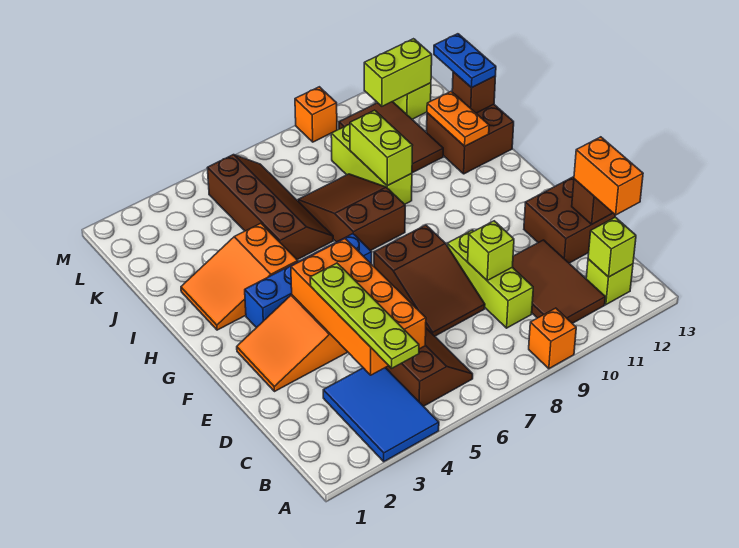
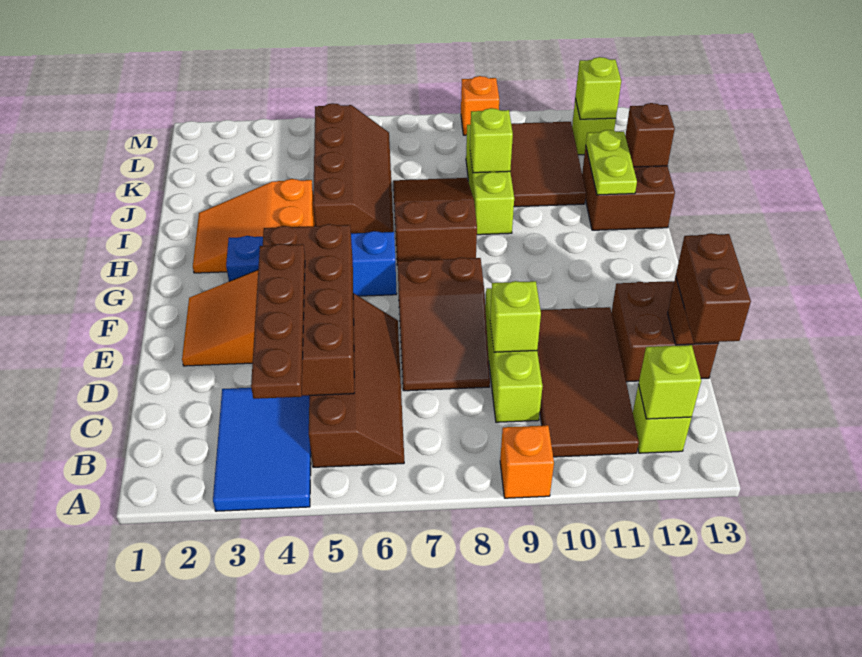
lime plate B4:E4 level 3 -> brown plate B4:E4 level 3
brown tile B10:D11 level 1 -> brown tile B10:E11 level 1
orange brick C4:F5 level 2 -> brown brick C4:F5 level 2
orange brick C13:D13 level 3 -> brown brick C13:D13 level 3
lime brick I9:J9 level 2 -> lime brick J9 level 2
orange plate I12:J12 level 2 -> lime plate I12:J12 level 2
blue plate J13:K13 level 3 -> none
lime brick L11:L12 level 2 -> lime brick L12 level 2

